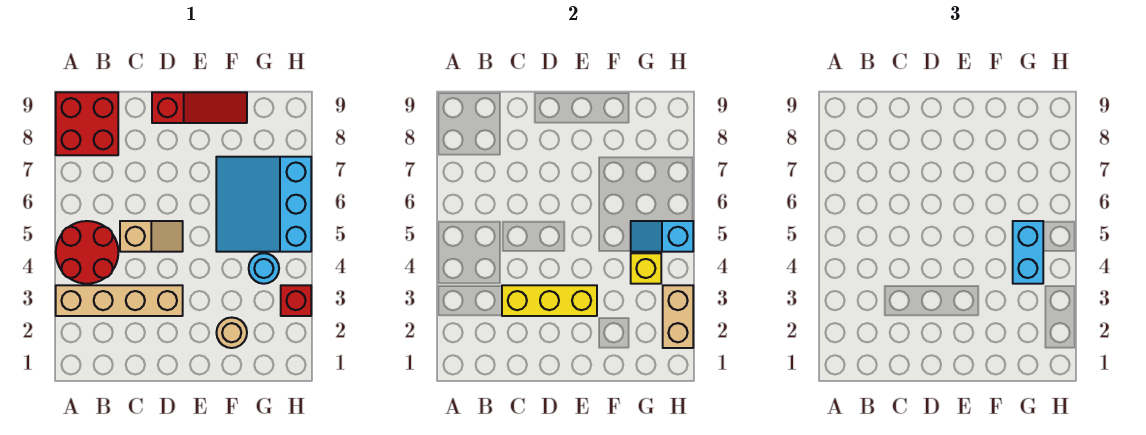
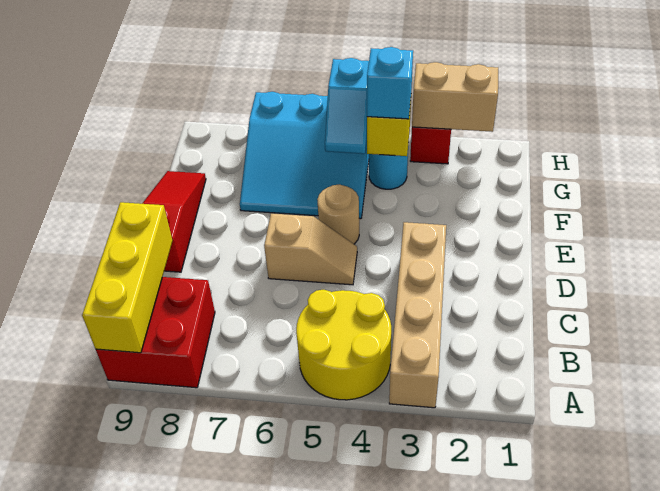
red round brick A4:B5 level 1 -> yellow round brick A4:B5 level 1
yellow brick C3:E3 level 2 -> yellow brick A9:C9 level 2
tan slope C5:D5 level 1 top C -> tan slope D5:D6 level 1 top 6
tan round brick F2 level 1 -> tan round brick E5 level 1
cyan brick G4:G5 level 3 -> cyan brick G4 level 3

